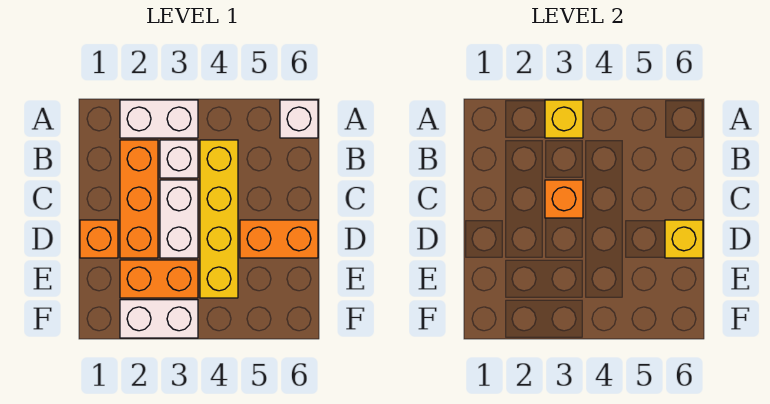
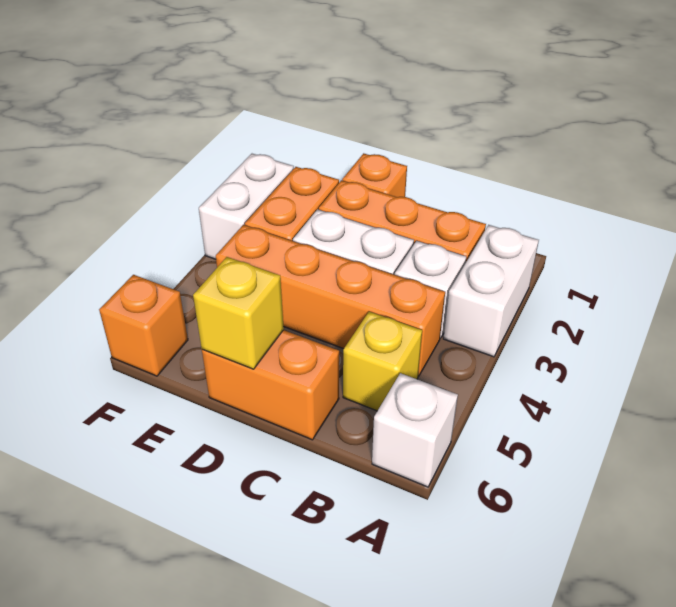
yellow brick A3 level 2 -> yellow brick B5 level 1
yellow brick B4:E4 level 1 -> orange brick B4:E4 level 1
orange brick C3 level 2 -> orange brick F6 level 1
orange brick D5:D6 level 1 -> orange brick C6:D6 level 1

